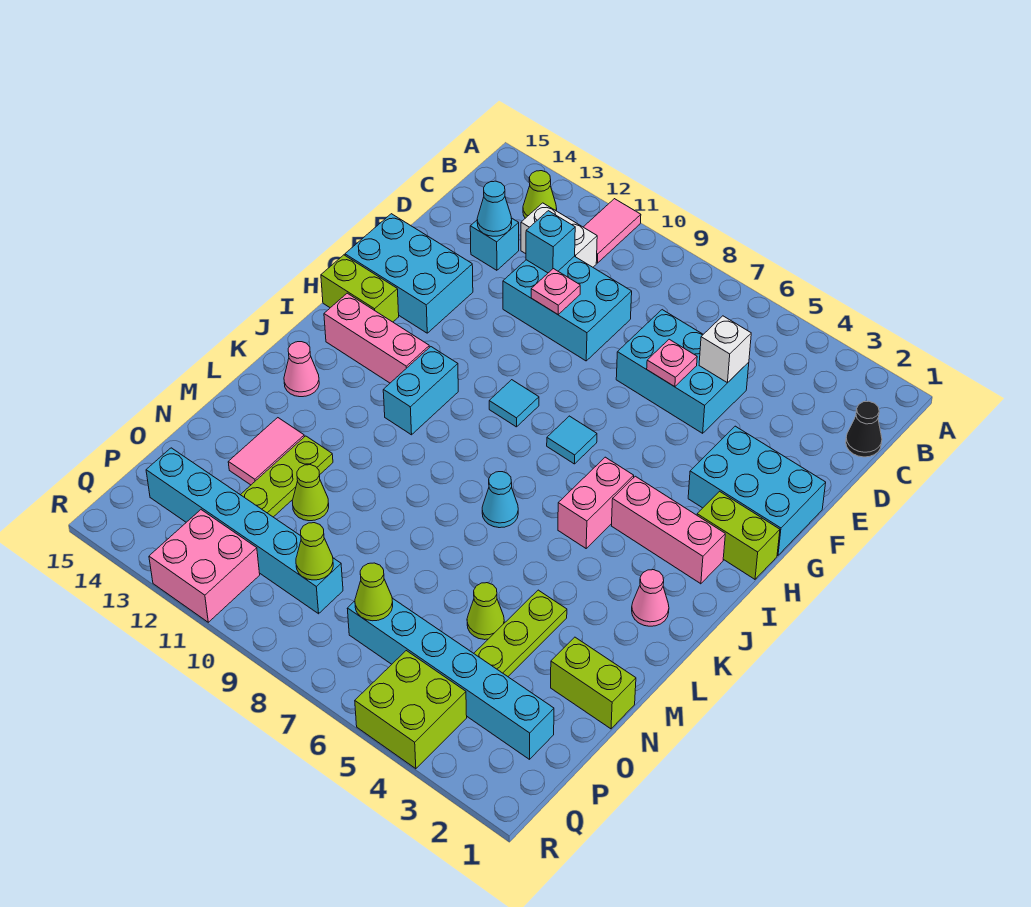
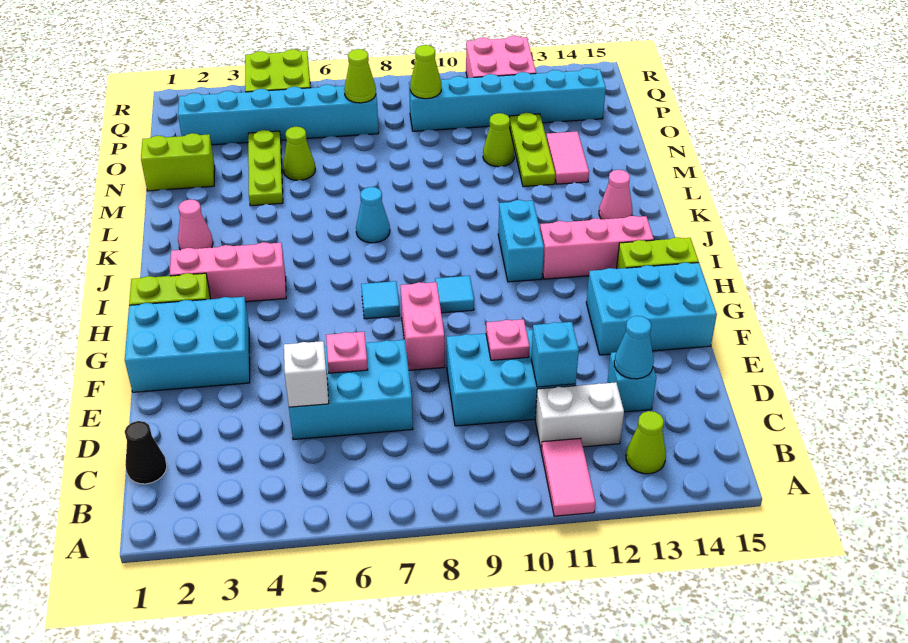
pink brick I5:J5 level 1 -> pink brick F8:G8 level 1

